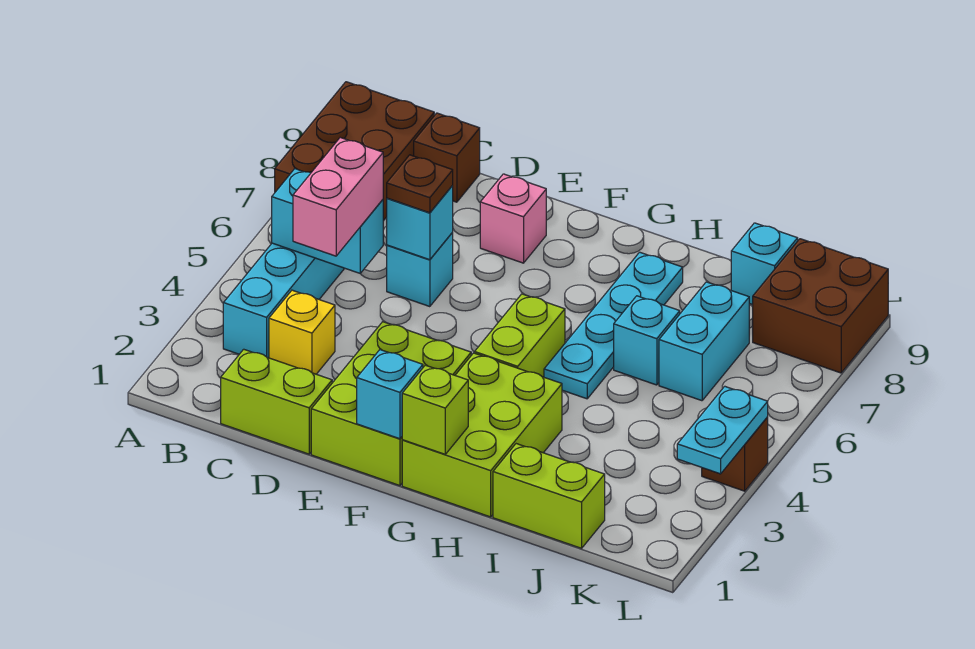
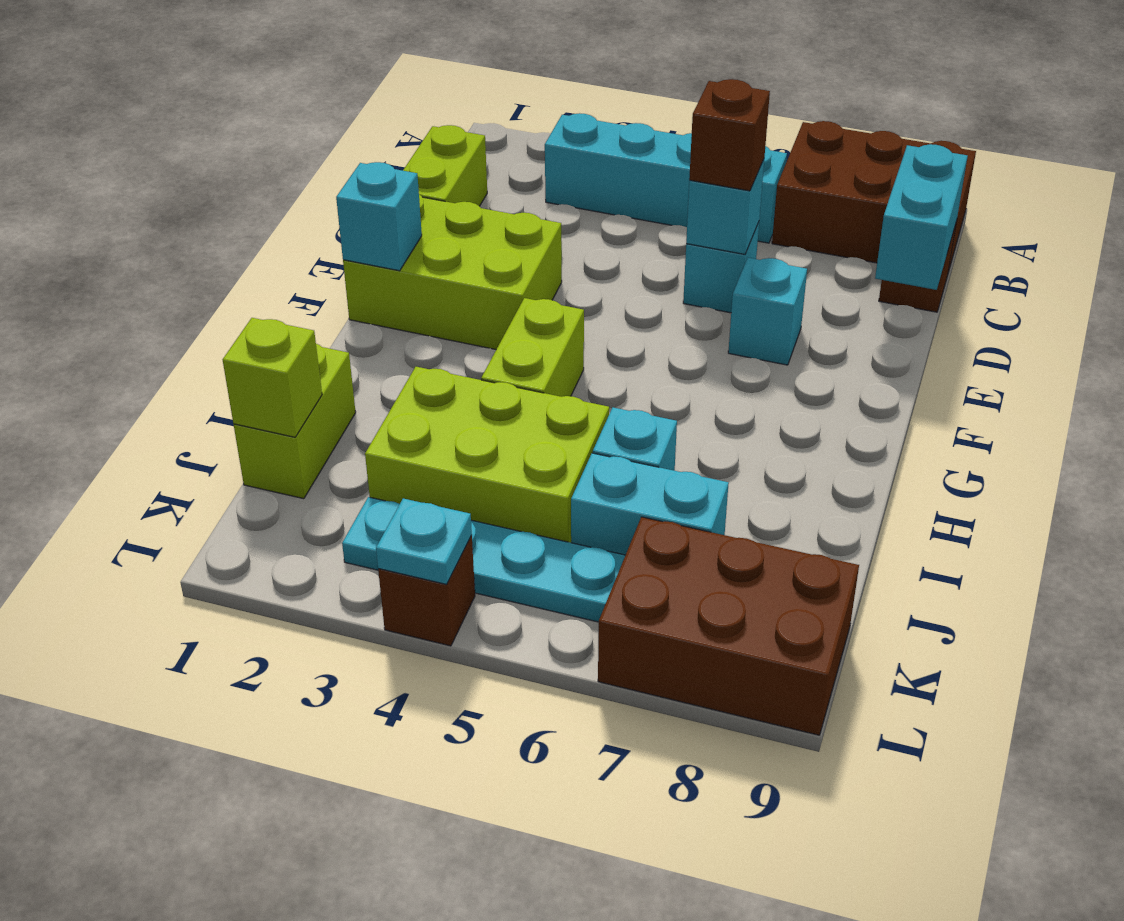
cyan brick B5:C5 level 2 -> cyan brick C9:D9 level 2
yellow brick C3 level 1 -> none
pink brick C4:C5 level 3 -> none
brown plate D6 level 3 -> brown brick D6 level 3
pink brick E8 level 1 -> none
lime brick G1:H3 level 1 -> lime brick I3:J5 level 1
lime brick G1 level 2 -> lime brick J1 level 2
lime brick G4:G5 level 1 -> lime brick G4:H4 level 1
cyan plate H5:H8 level 1 -> cyan plate K3:K6 level 1
cyan brick J9 level 1 -> cyan brick E7 level 1
brown brick K8:L9 level 1 -> brown brick K7:L9 level 1
cyan plate L3:L4 level 2 -> cyan plate L4 level 2

